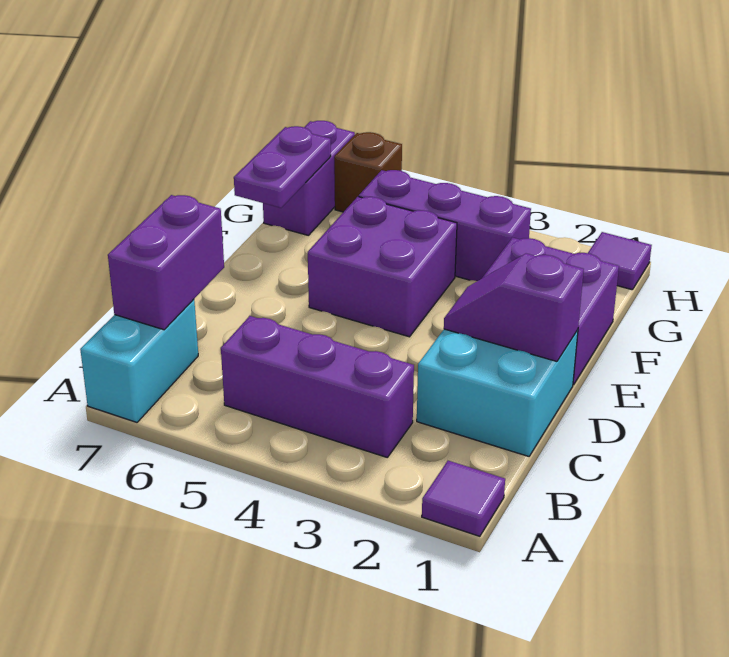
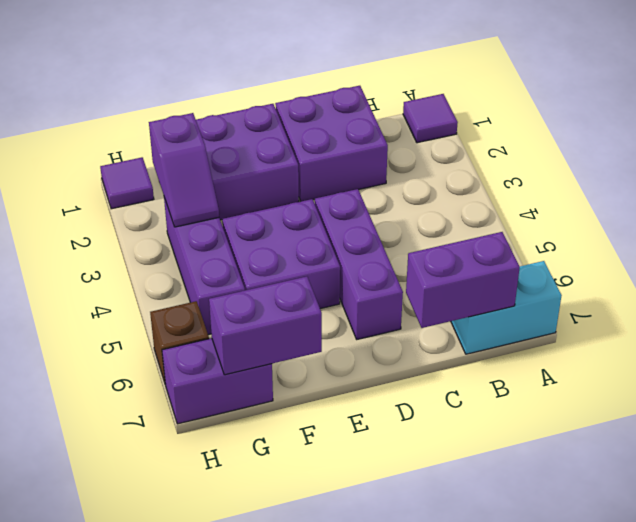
purple brick B3:B5 level 1 -> purple brick D4:D6 level 1
cyan brick C1:D2 level 1 -> purple brick C1:D2 level 1
purple slope D1:D2 level 2 top 1 -> purple slope G2:G3 level 2 top 2
purple plate F7:G7 level 2 -> purple brick F7:G7 level 2

